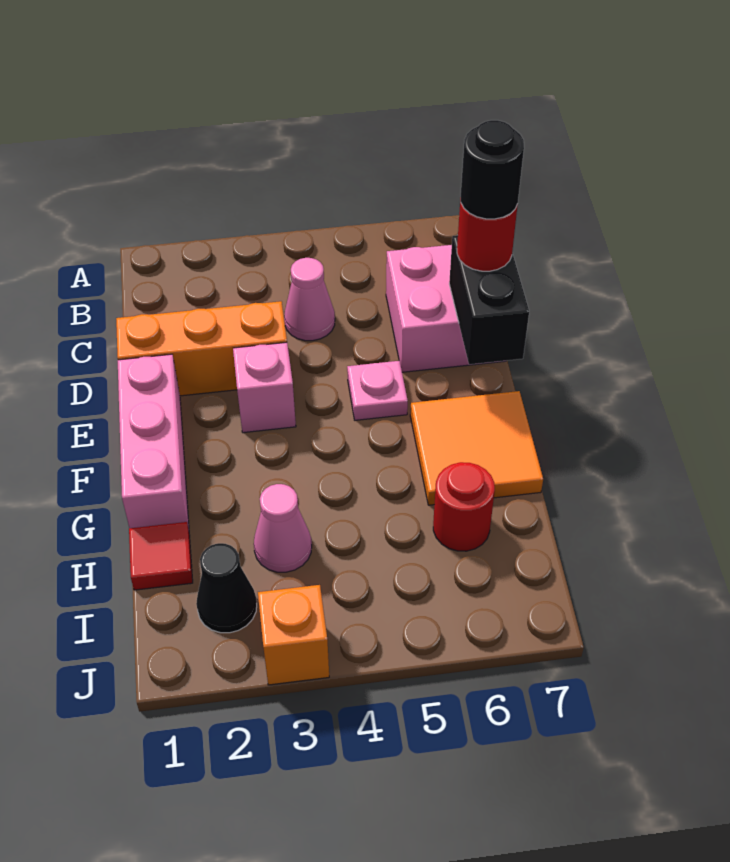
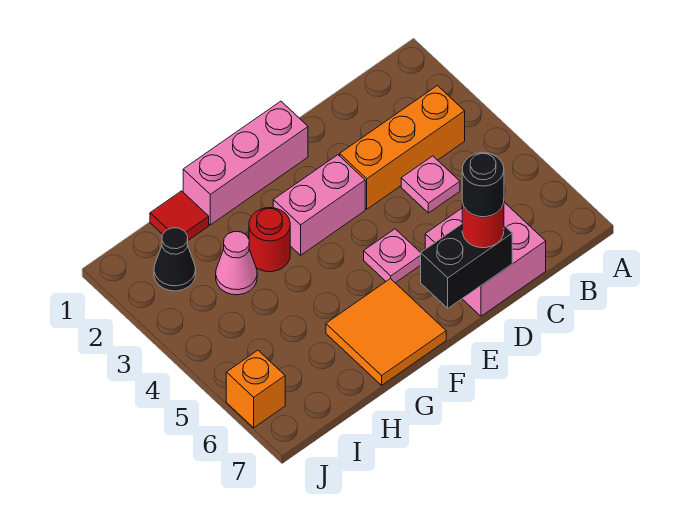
pink cone C4 level 1 -> pink plate C4 level 1
orange brick D1:D3 level 1 -> orange brick B3:D3 level 1
pink brick E3 level 1 -> pink brick E3:F3 level 1
red round brick H6 level 1 -> red round brick G3 level 1
orange brick J3 level 1 -> orange brick J6 level 1

